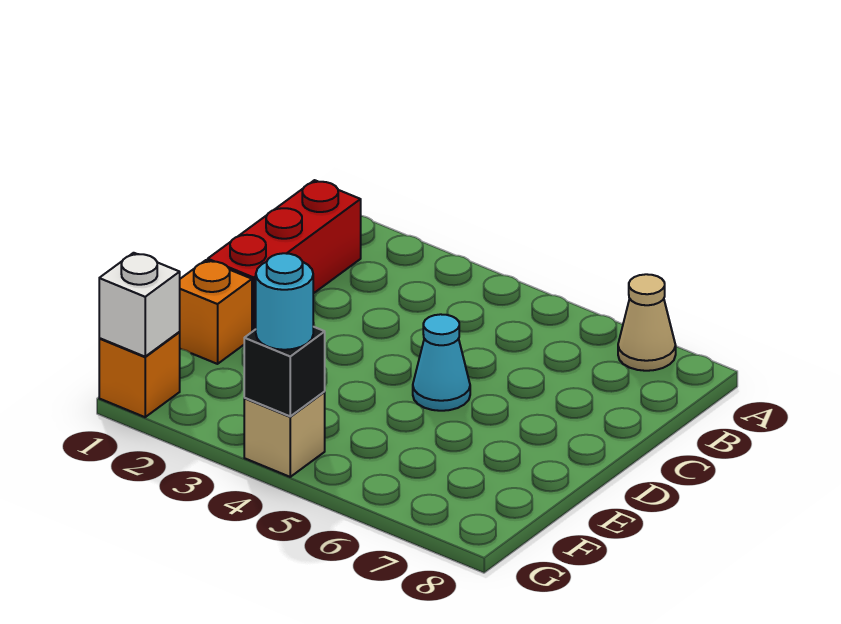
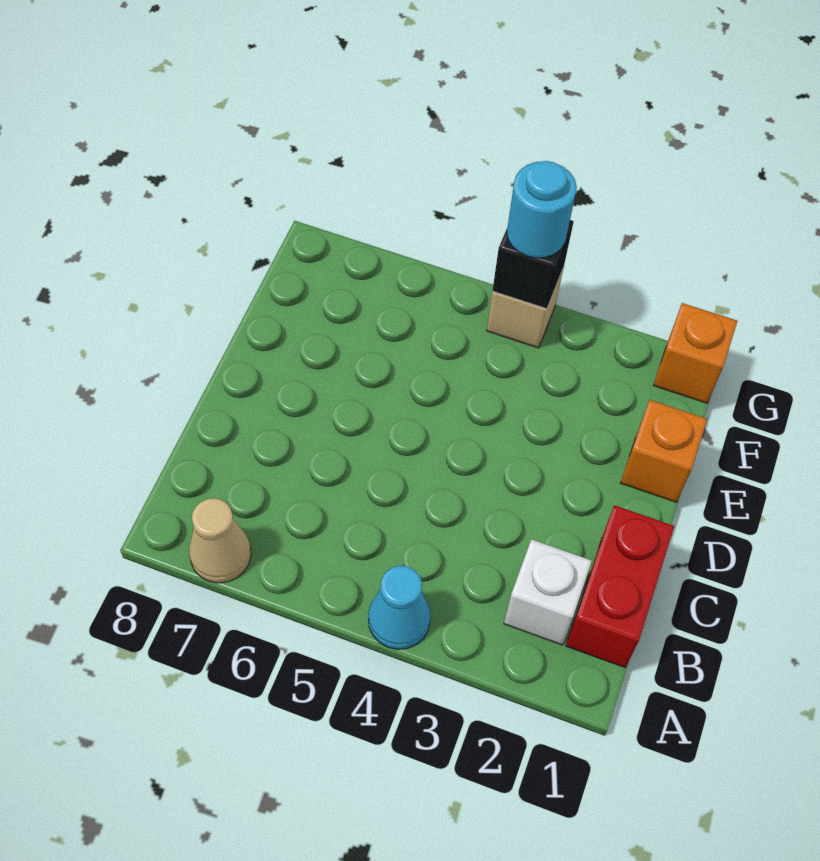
red brick B1:D1 level 1 -> red brick B1:C1 level 1
cyan cone D5 level 1 -> cyan cone A4 level 1
white brick G1 level 2 -> white brick B2 level 1

